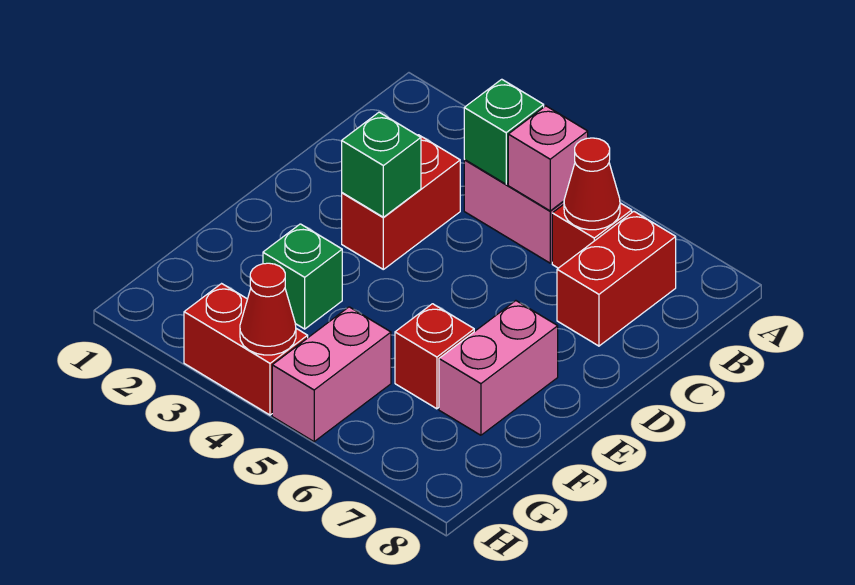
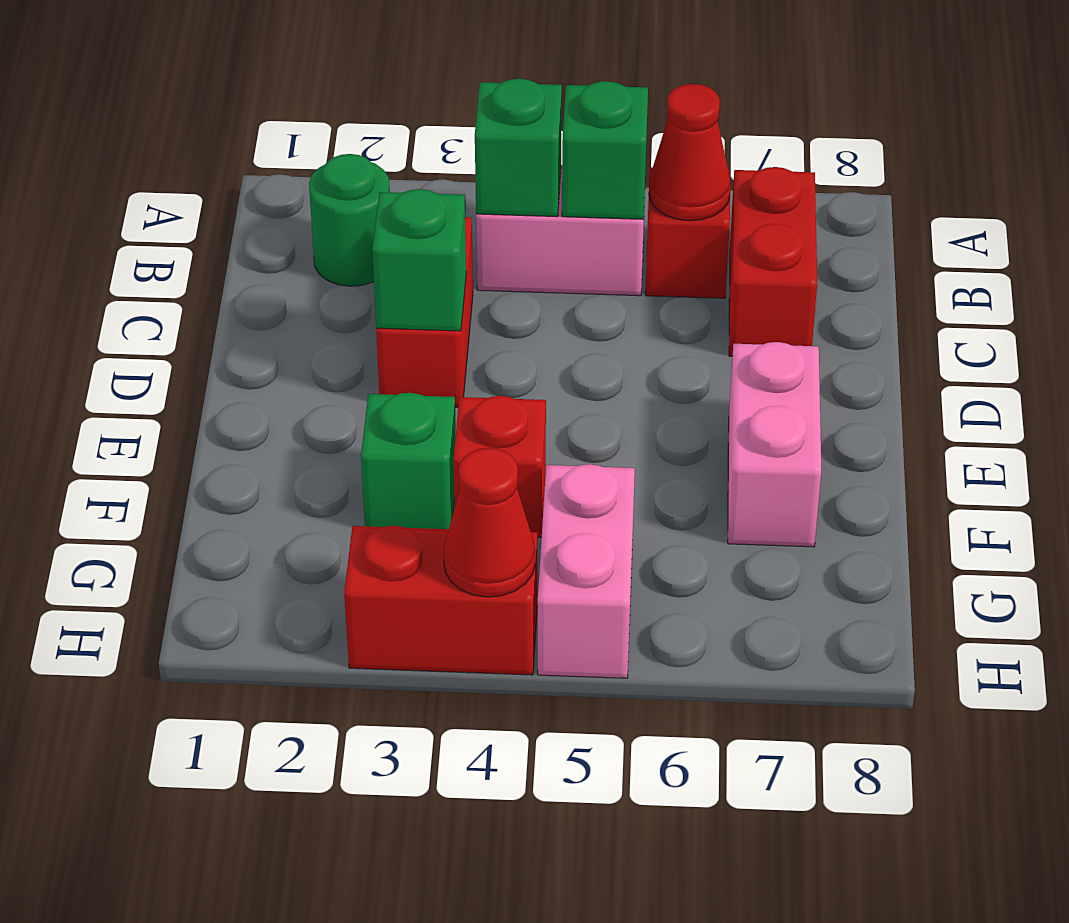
none -> green round brick B2 level 1
pink brick B5 level 2 -> green brick B5 level 2
red brick F6 level 1 -> red brick F4 level 1

